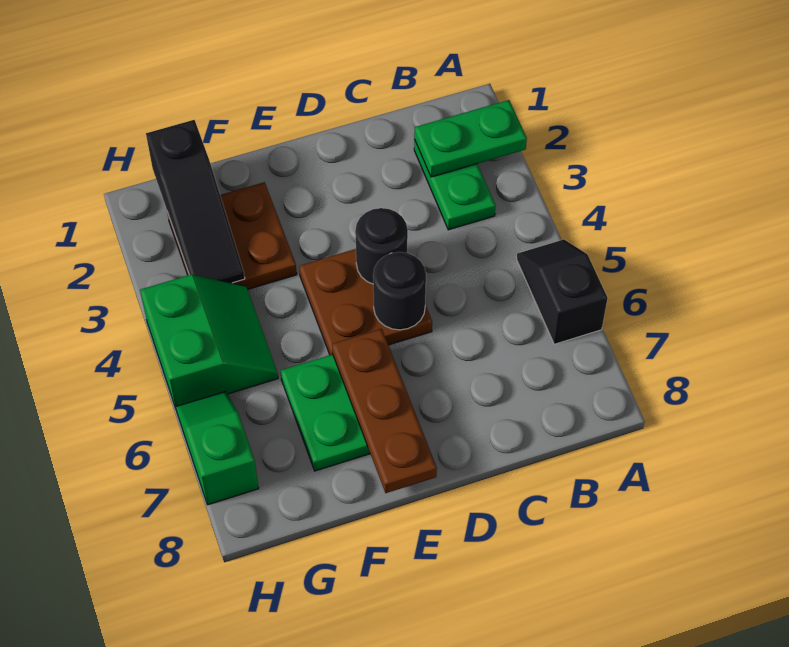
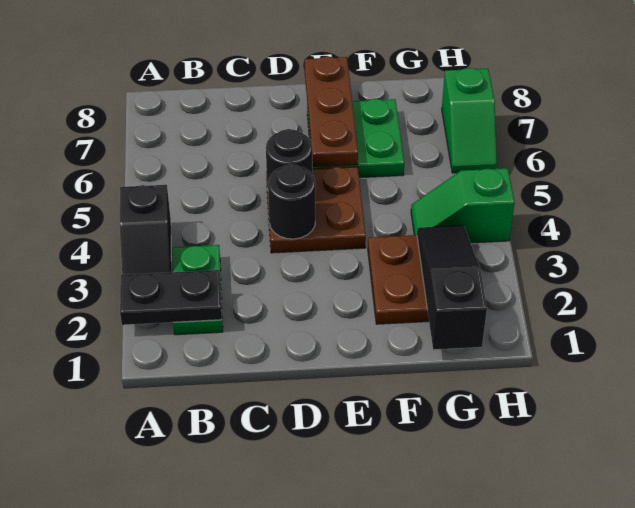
green plate A2:B2 level 2 -> black plate A2:B2 level 2
black slope A5:A6 level 1 top 6 -> black slope A3:A4 level 1 top 4
green slope G4:H5 level 1 top H -> green slope G4:H4 level 1 top H

